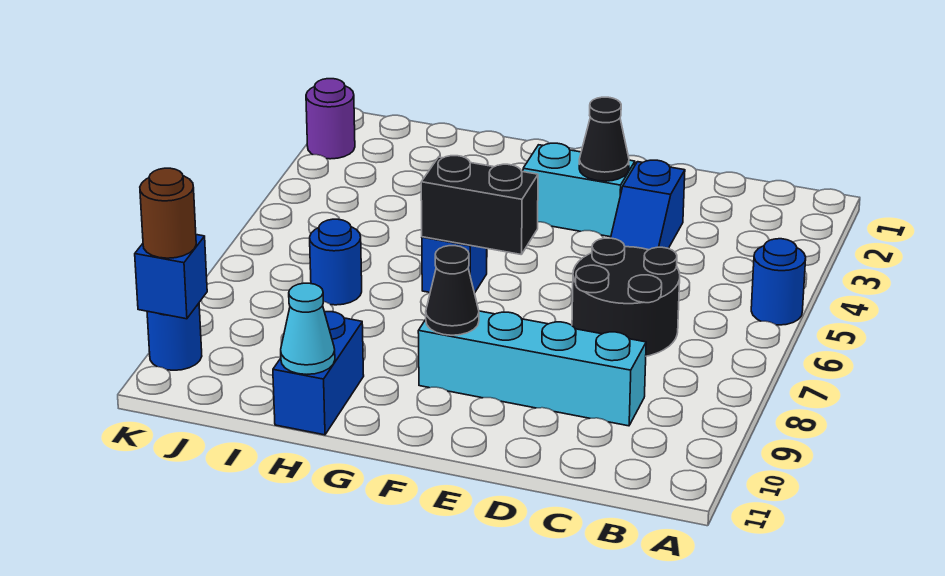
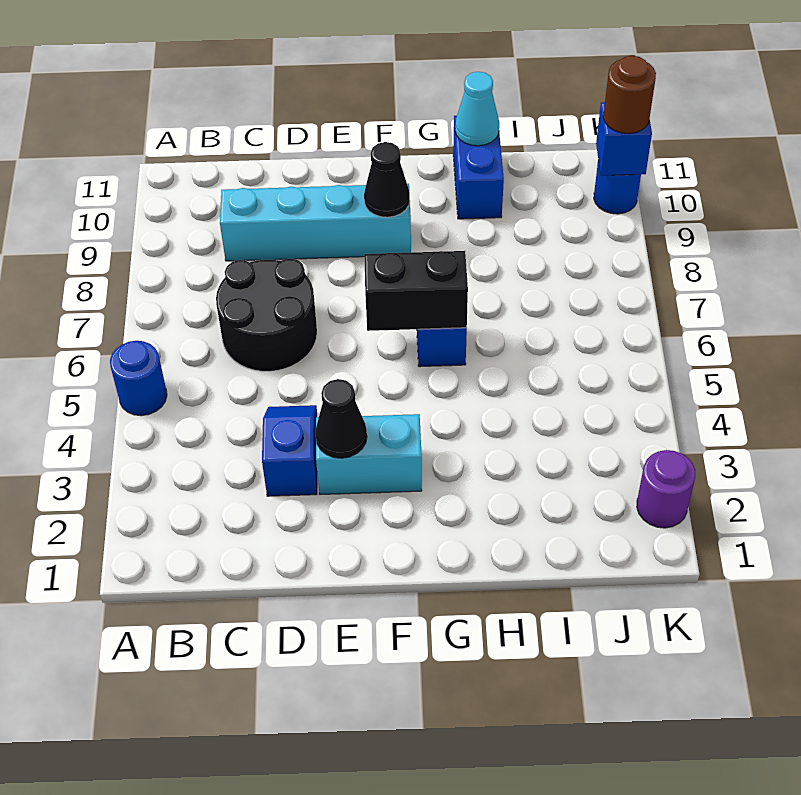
blue round brick I7 level 1 -> none

